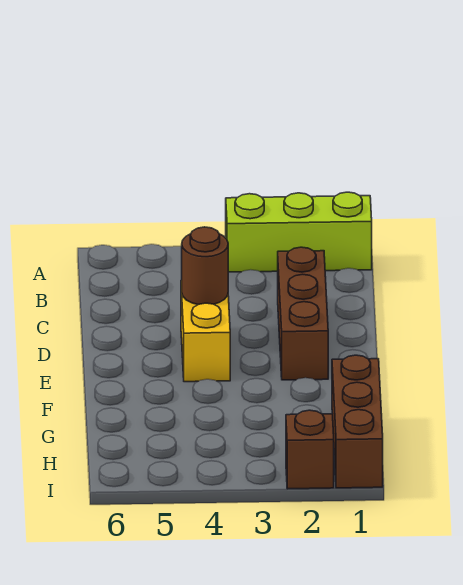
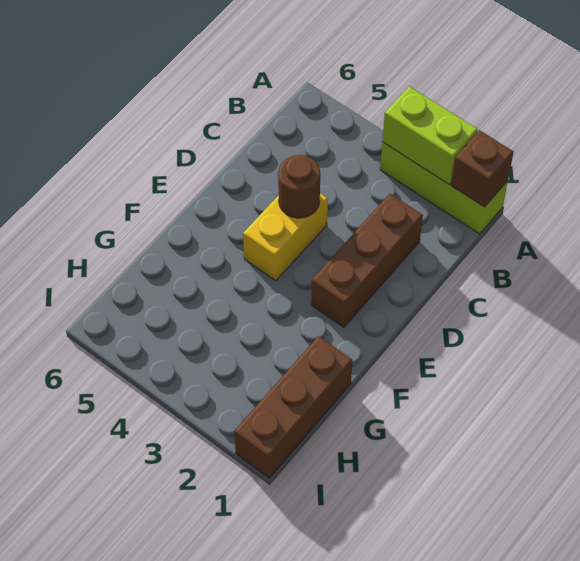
none -> lime brick A2:A3 level 2
brown brick I2 level 1 -> brown brick A1 level 2

